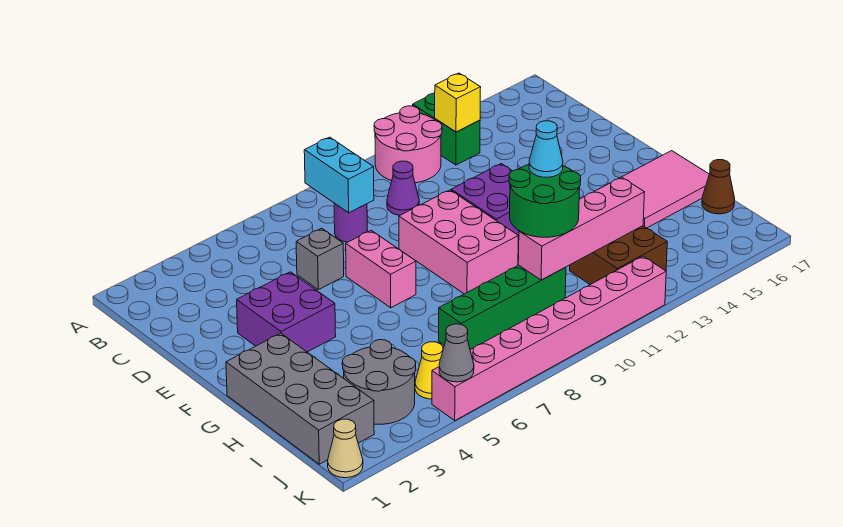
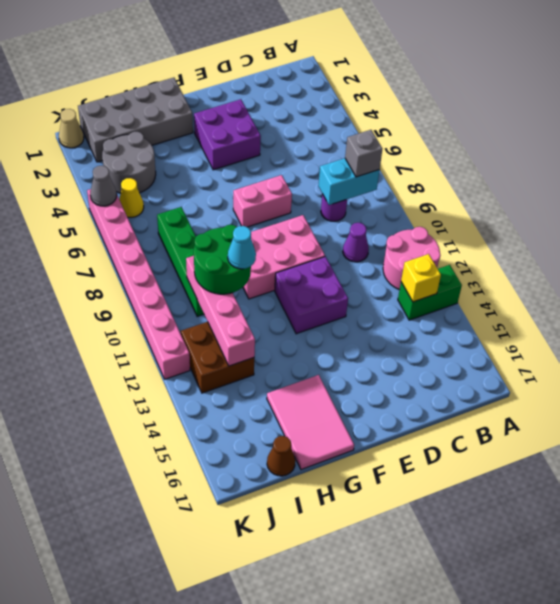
grey brick D6 level 1 -> grey brick B8 level 3

